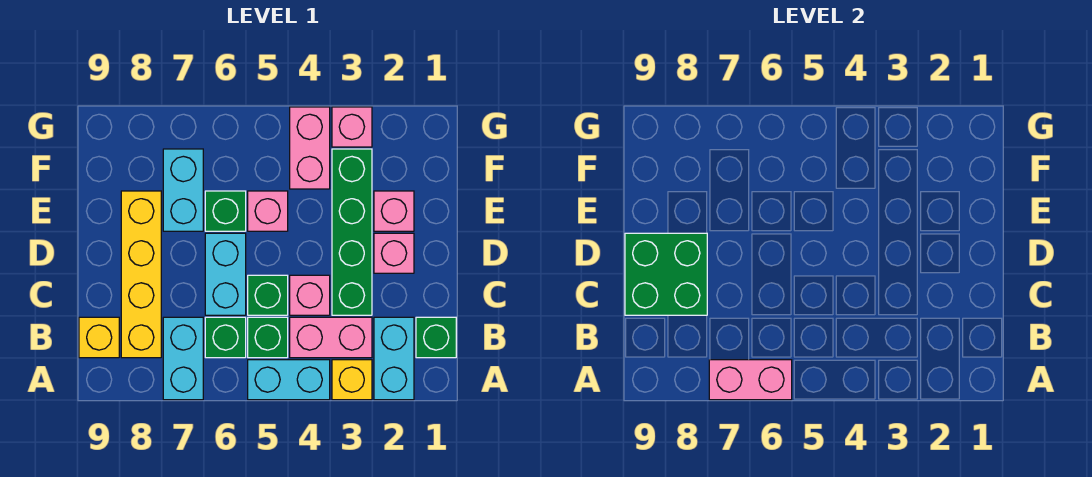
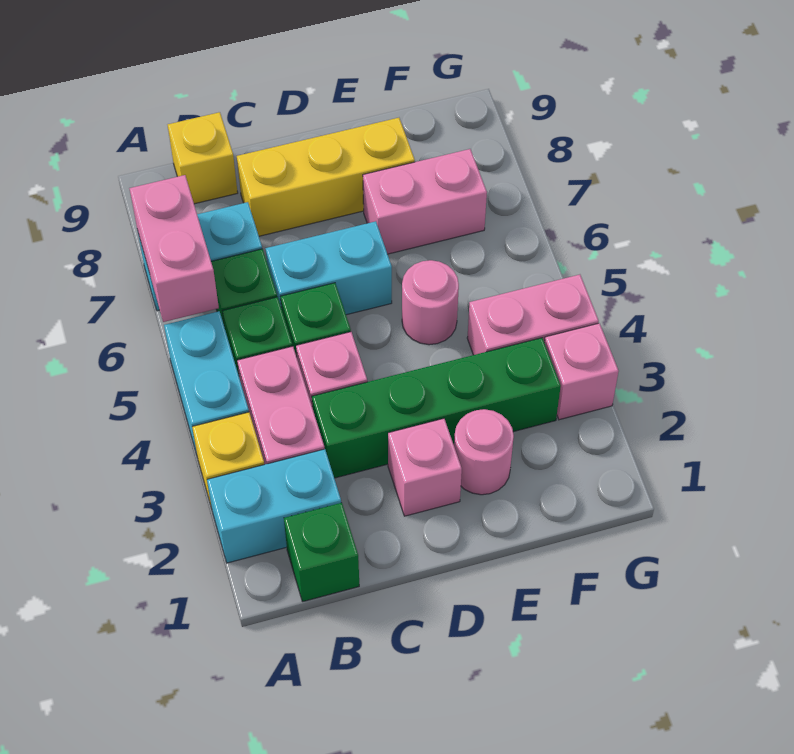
yellow brick B8:E8 level 1 -> yellow brick C8:E8 level 1
green brick C8:D9 level 2 -> none
pink brick E2 level 1 -> pink round brick E2 level 1
pink brick E5 level 1 -> pink round brick E5 level 1
green brick E6 level 1 -> none
cyan brick E7:F7 level 1 -> pink brick E7:F7 level 1

